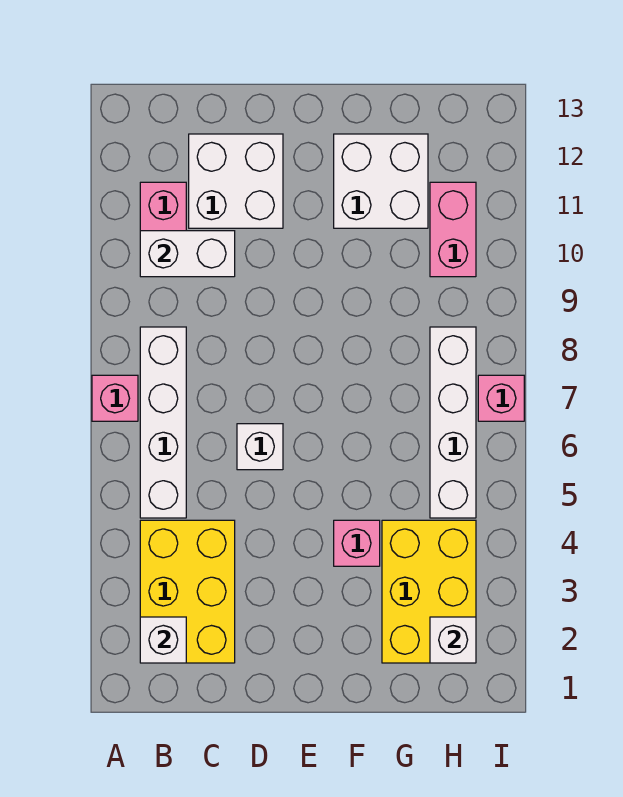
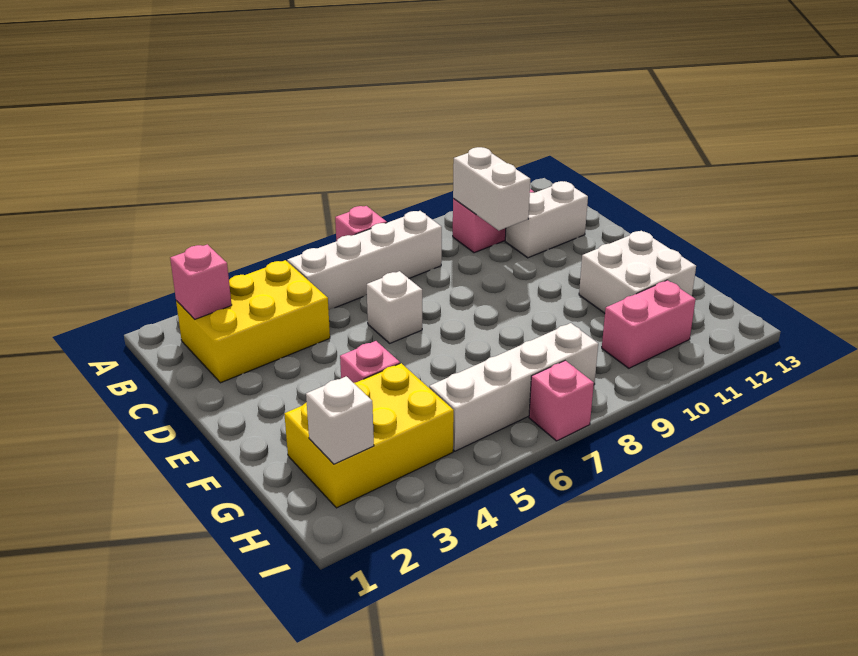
white brick B2 level 2 -> pink brick B2 level 2
white brick C11:D12 level 1 -> white brick C11:C12 level 1

